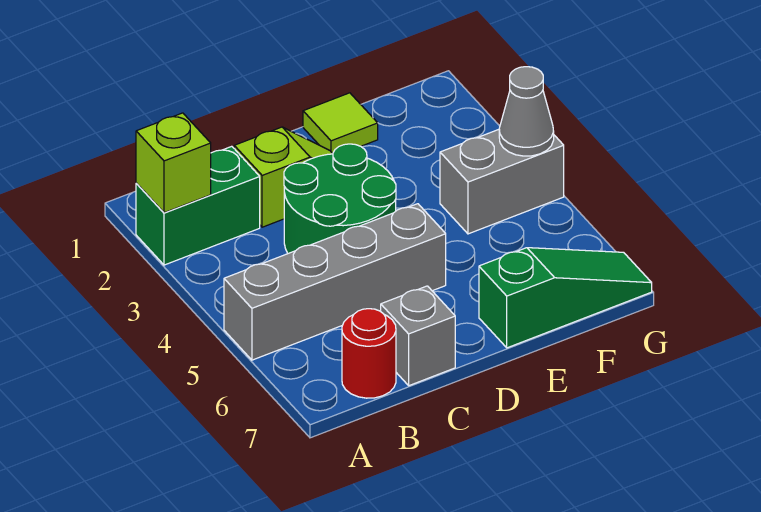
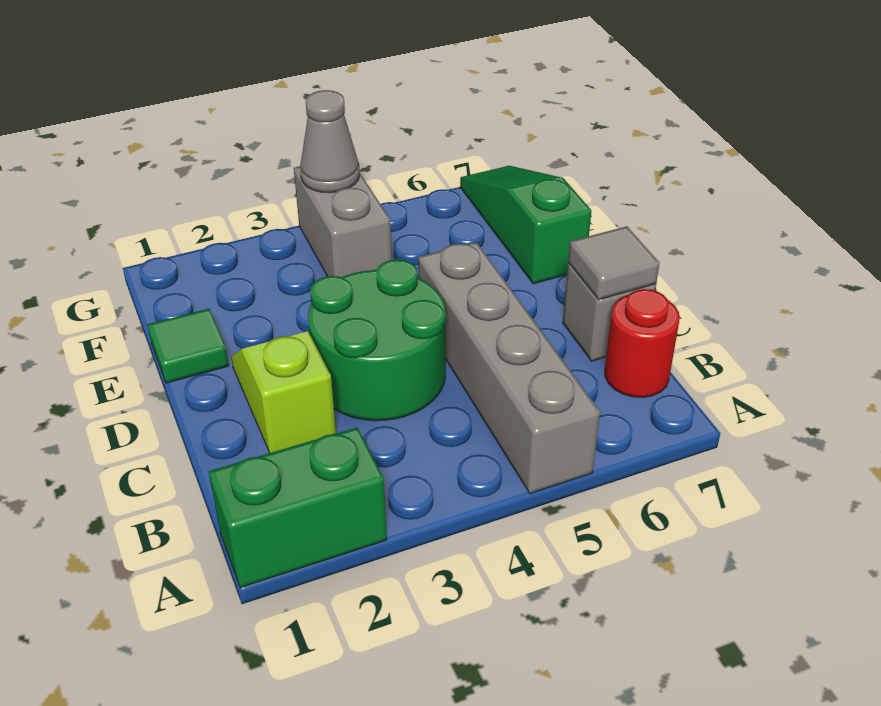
green brick A2:B2 level 1 -> green brick A1:A2 level 1
lime brick A2 level 2 -> none
none -> grey tile C7 level 2
lime tile E1 level 1 -> green tile E1 level 1

